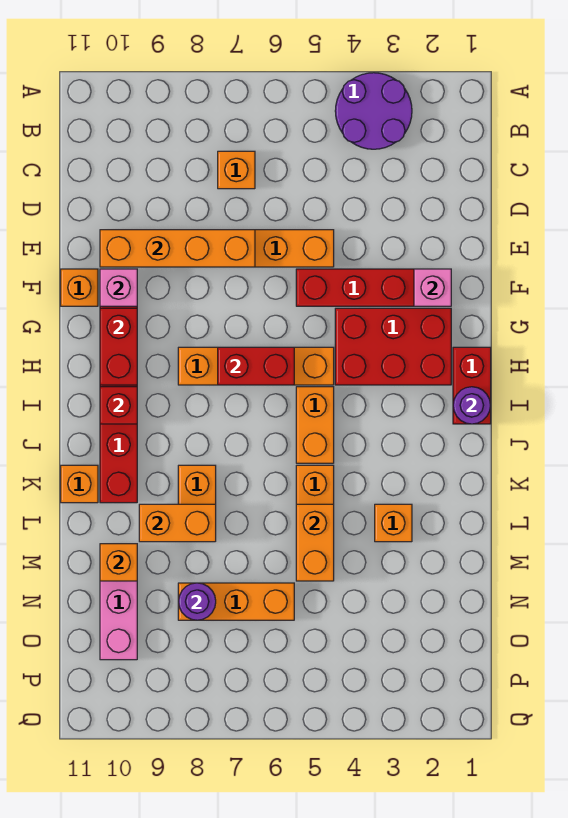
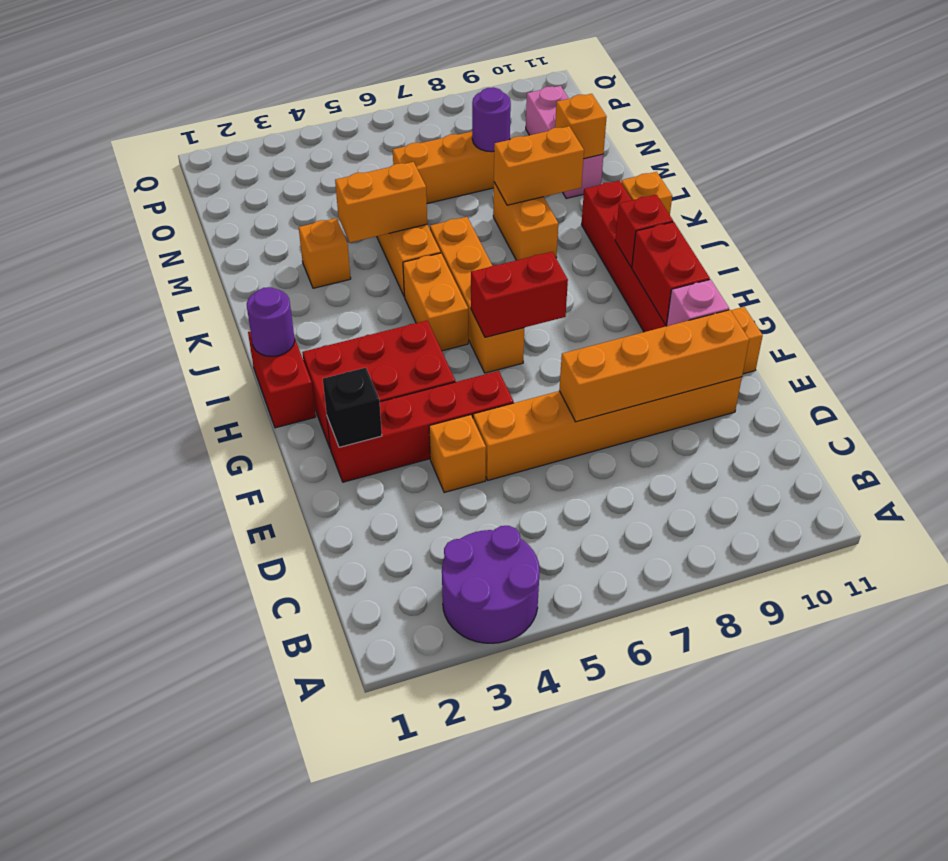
orange brick C7 level 1 -> orange brick E4 level 1
pink brick F2 level 2 -> black brick F2 level 2
orange brick H5:H8 level 1 -> orange brick H6:K6 level 1
orange brick L5:M5 level 2 -> orange brick L4:L5 level 2

